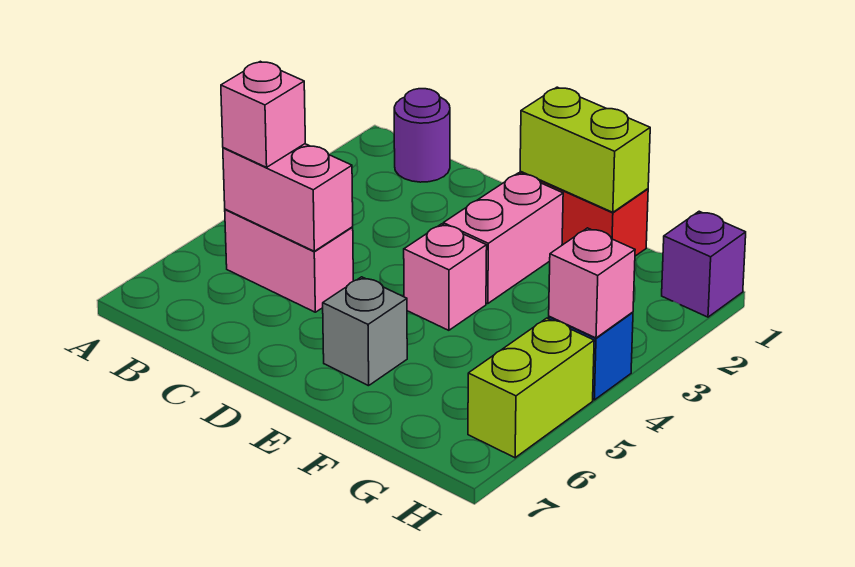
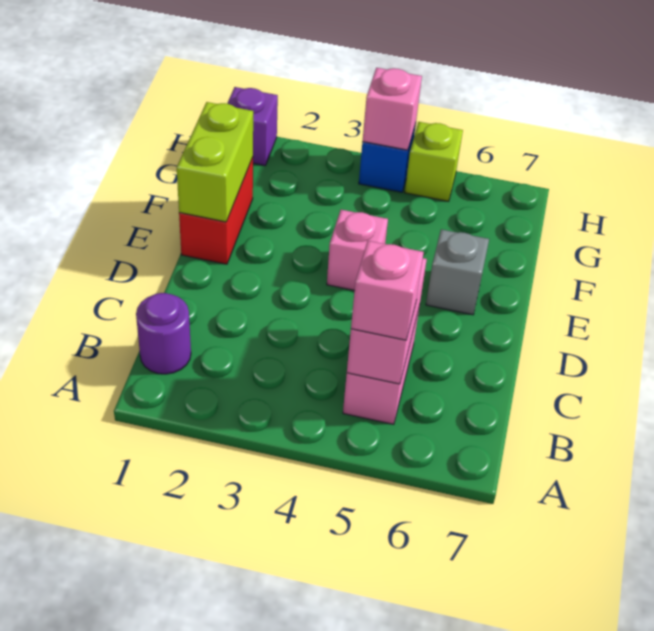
pink brick E2:E3 level 1 -> none
lime brick H5:H6 level 1 -> lime brick H5 level 1

